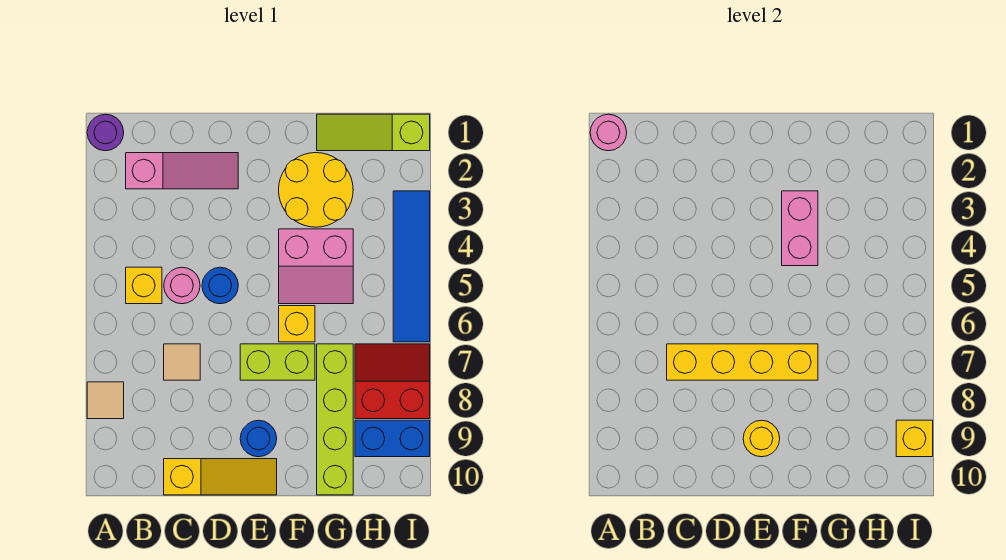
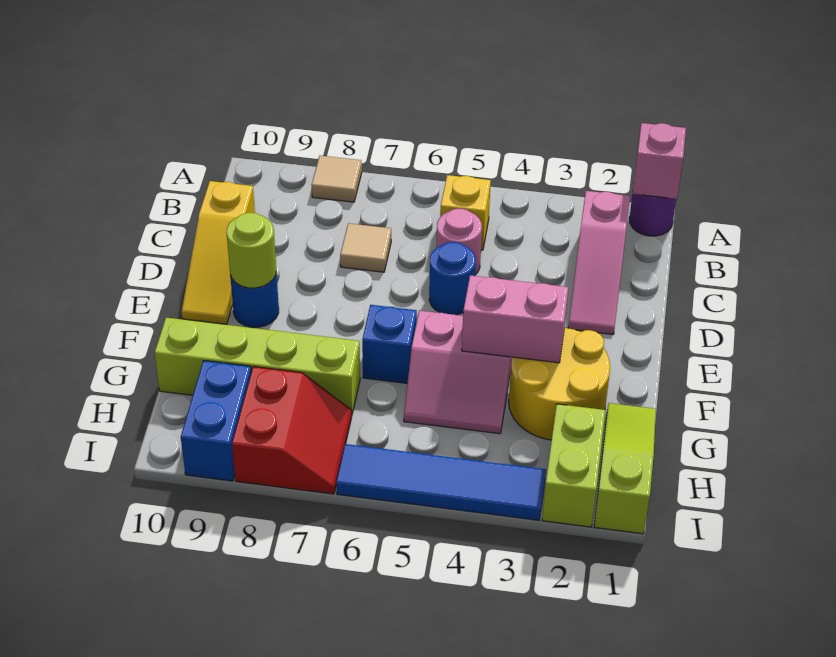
pink round brick A1 level 2 -> pink brick A1 level 2
yellow brick C7:F7 level 2 -> none
lime brick E7:F7 level 1 -> lime brick H2:I2 level 1
yellow round brick E9 level 2 -> lime round brick E9 level 2
pink slope F4:G5 level 1 top 4 -> pink slope F4:G5 level 1 top F
yellow brick F6 level 1 -> blue brick F6 level 1
yellow brick I9 level 2 -> none

